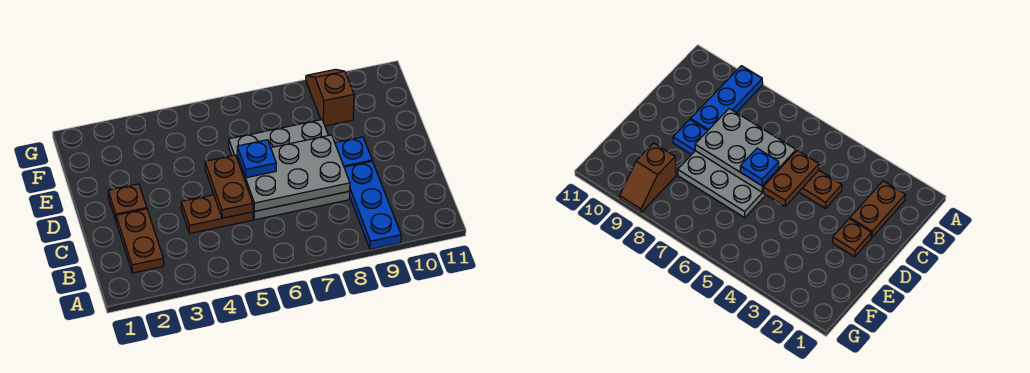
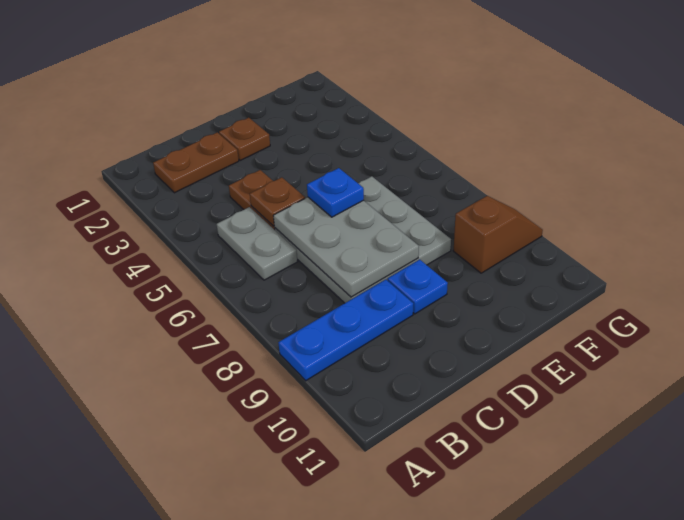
none -> grey plate B5:B6 level 1
brown plate C5:D5 level 2 -> brown plate C5 level 2

